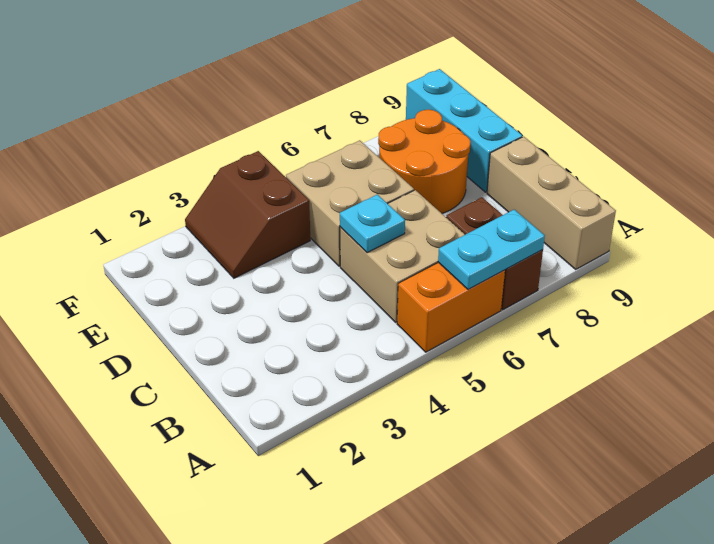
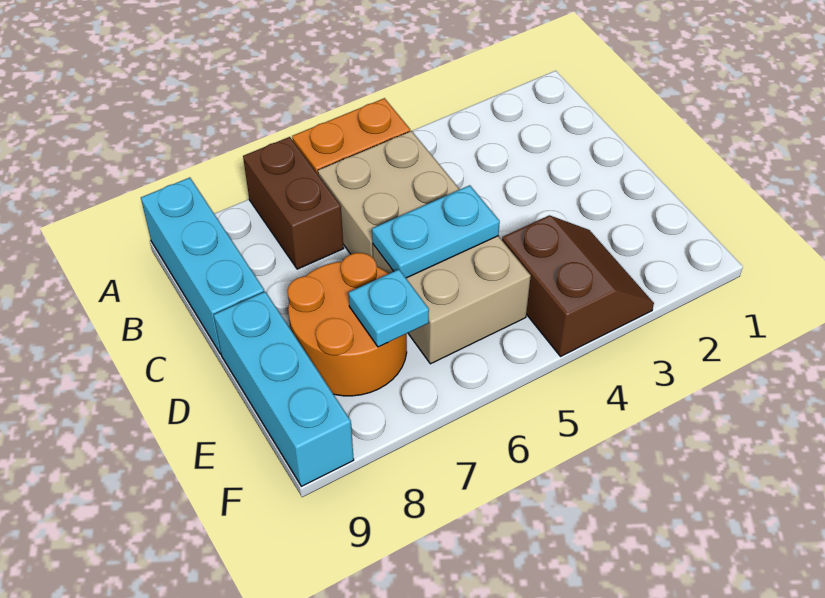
cyan plate A6:A7 level 2 -> cyan plate D5:D6 level 2
tan brick A9:C9 level 1 -> cyan brick A9:C9 level 1
cyan plate C5 level 2 -> cyan plate E7 level 2

